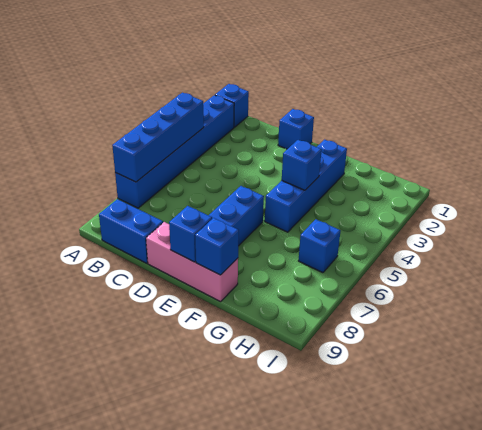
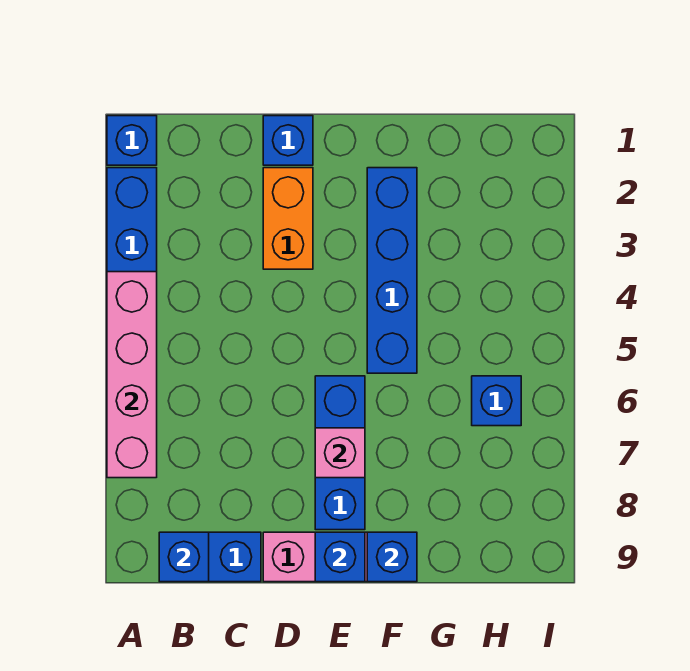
blue brick A4:A7 level 2 -> pink brick A4:A7 level 2
none -> orange brick D2:D3 level 1
none -> pink brick E7 level 2
blue brick F4 level 2 -> blue brick B9 level 2

